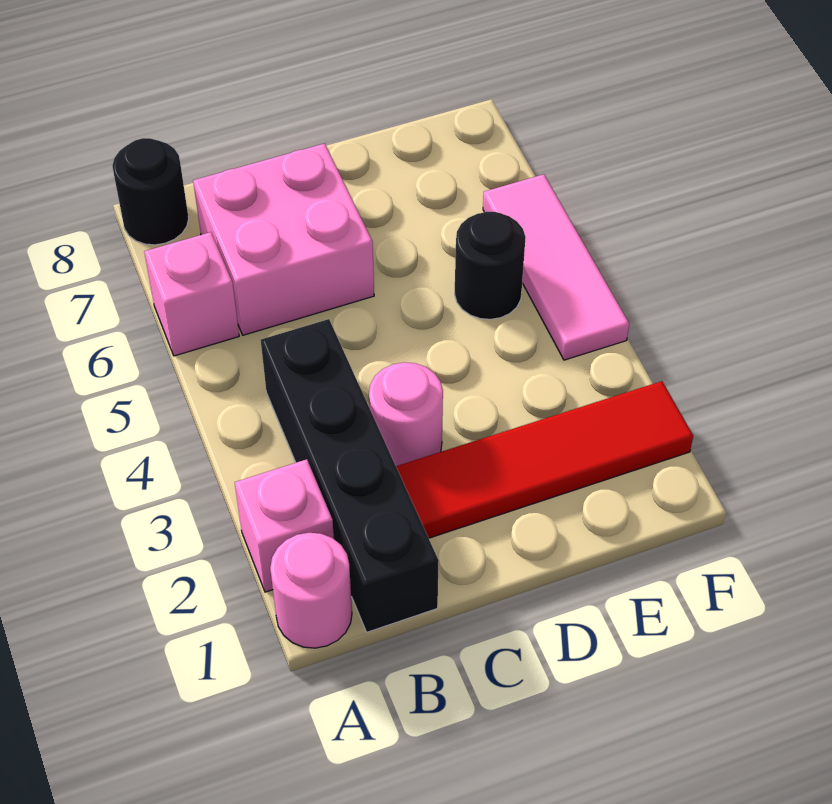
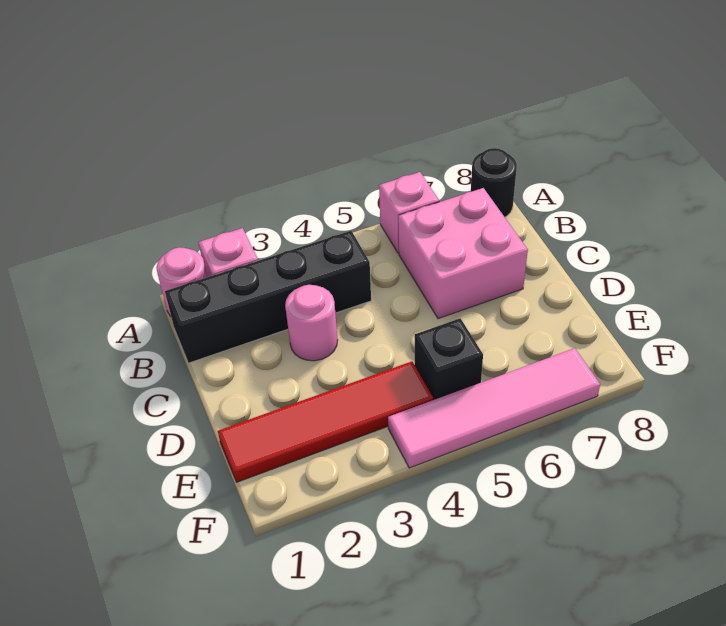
red tile C2:F2 level 1 -> red tile E1:E4 level 1
black round brick E5 level 1 -> black brick E5 level 1
pink tile F4:F6 level 1 -> pink tile F4:F7 level 1

